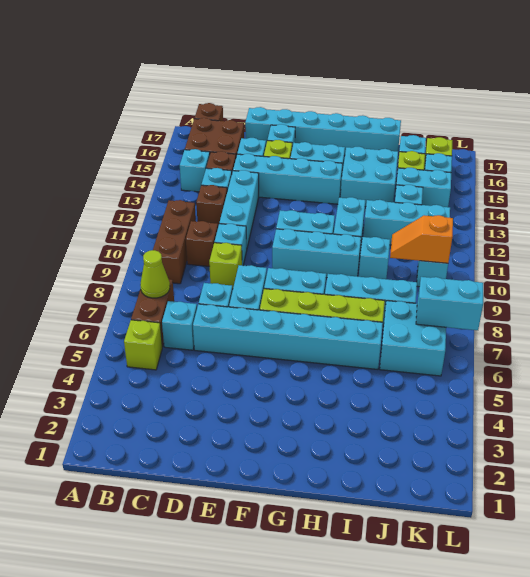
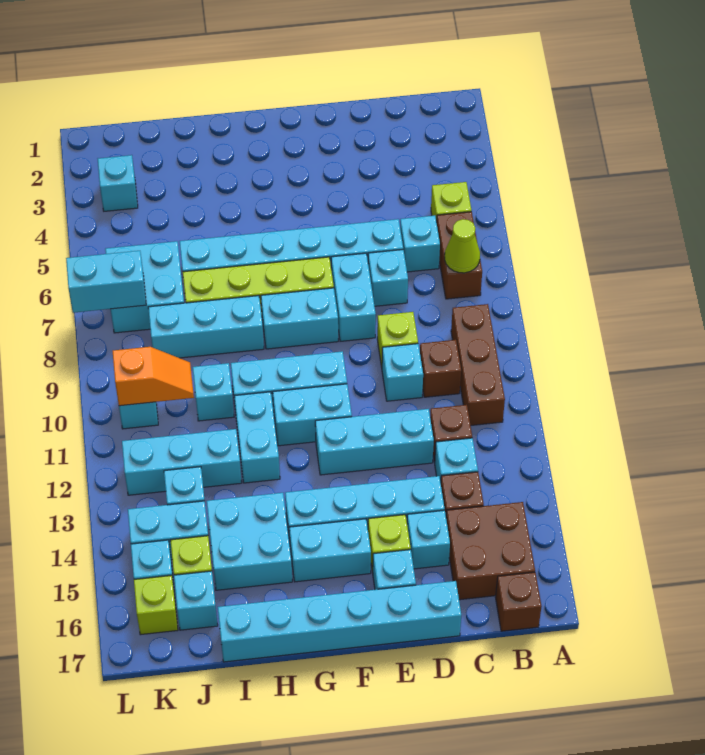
cyan brick B14 level 1 -> cyan brick K3 level 1
cyan brick D11:D13 level 1 -> cyan brick D12:F12 level 1

